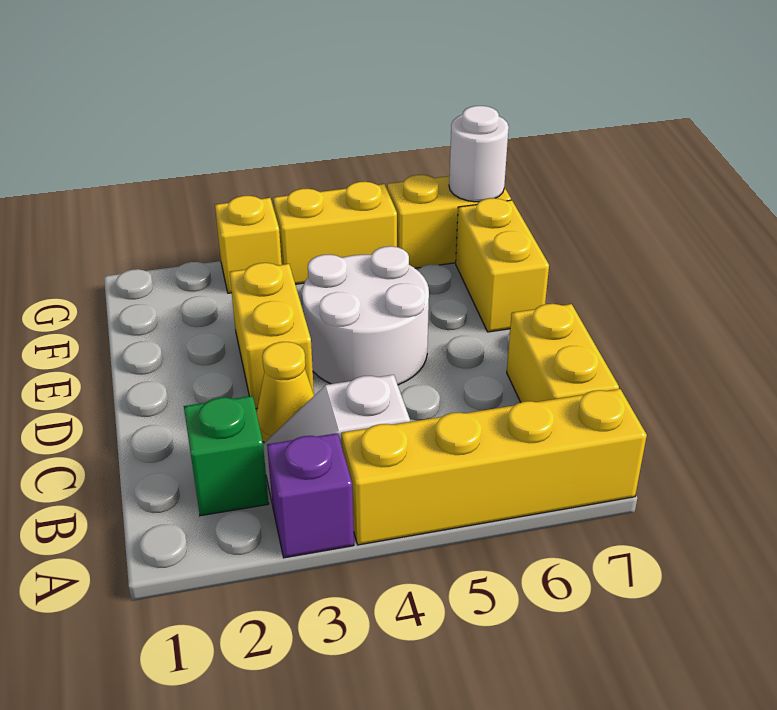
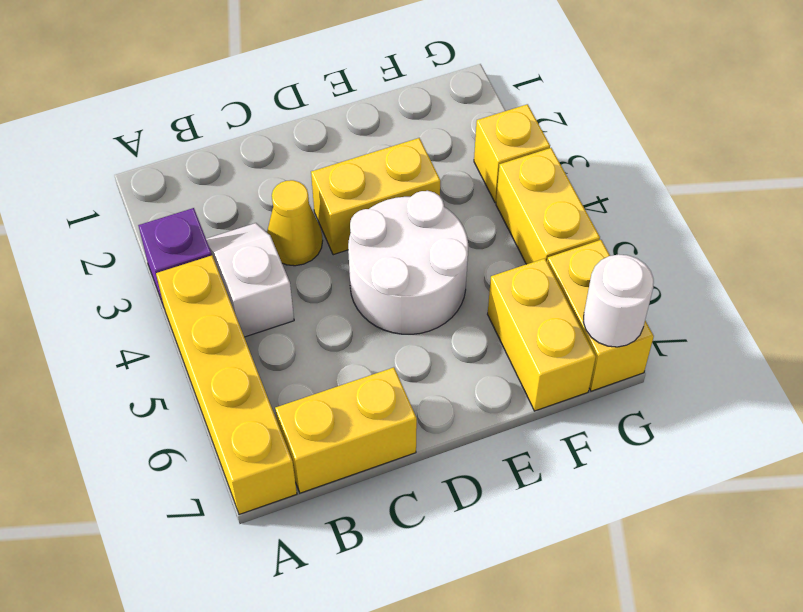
green brick B2 level 1 -> none
yellow brick E7:F7 level 1 -> yellow brick F6:F7 level 1

